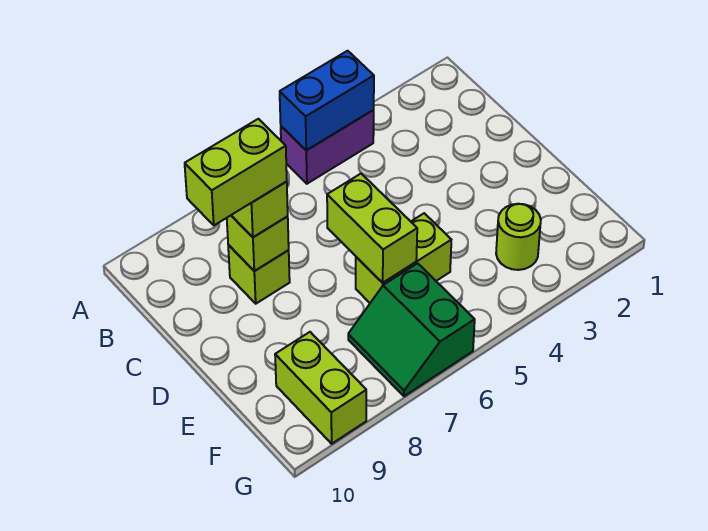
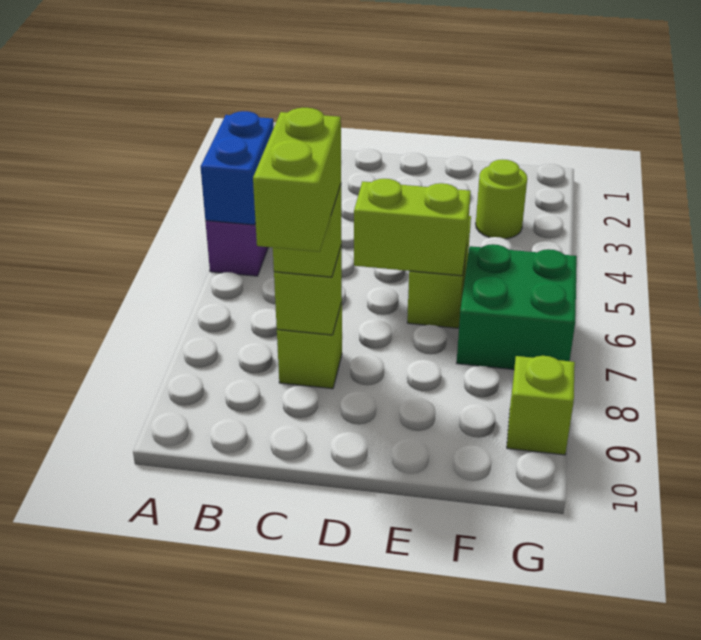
green slope F6:G7 level 1 top 6 -> green brick F6:G7 level 1
lime brick F9:G9 level 1 -> lime brick G9 level 1

